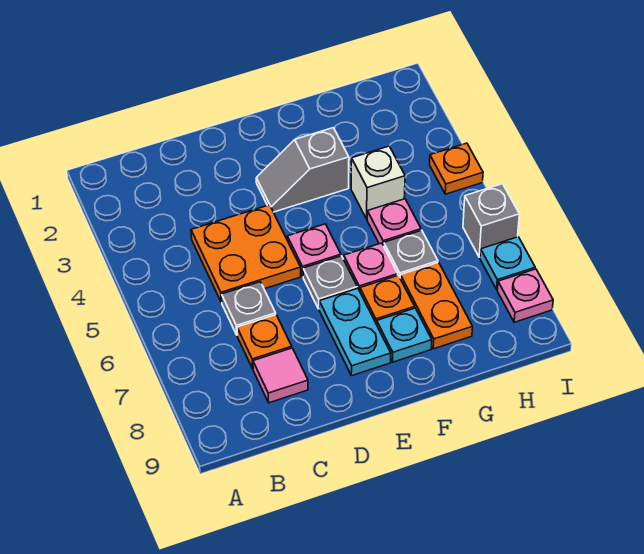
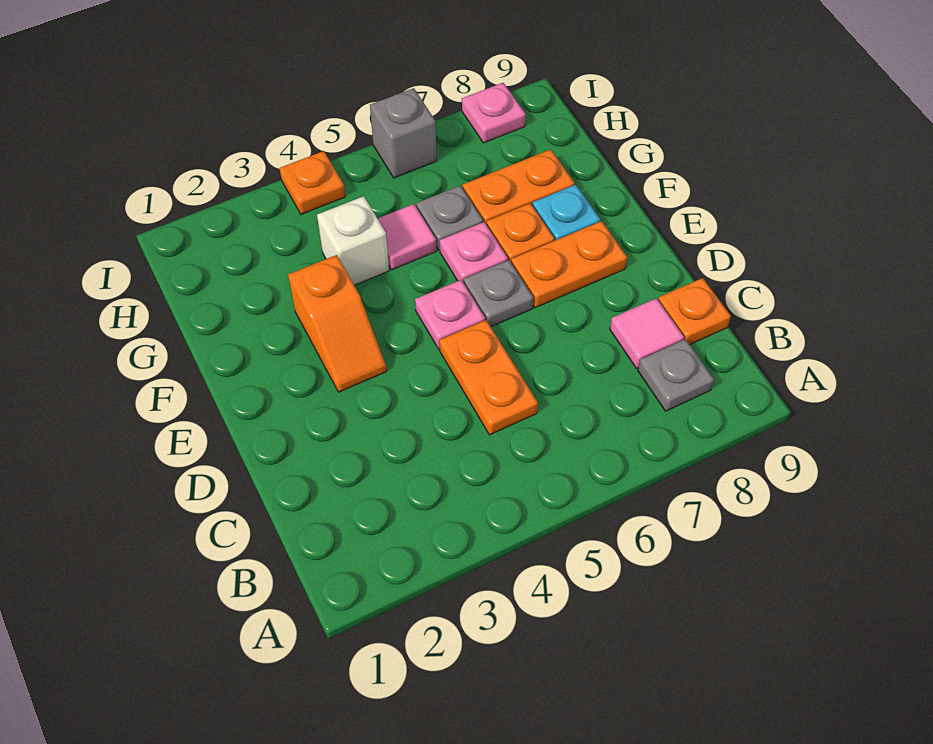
orange plate C4:D5 level 1 -> orange plate C5:D5 level 1
grey plate C6 level 1 -> grey plate B8 level 1
orange plate C7 level 1 -> orange plate C9 level 1
grey slope E3:F3 level 1 top F -> orange slope E3:F3 level 1 top F
cyan plate E7:E8 level 1 -> orange plate E7:E8 level 1
pink plate G5 level 1 -> pink tile G5 level 1
cyan plate I7 level 1 -> none

